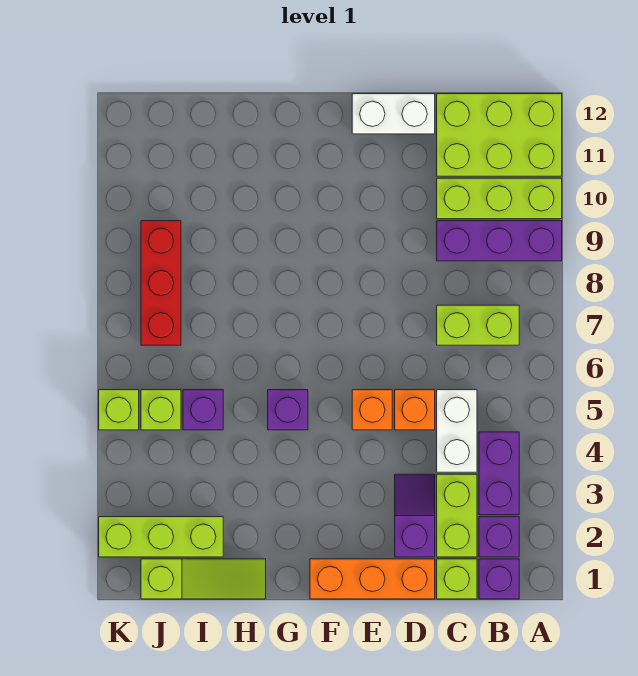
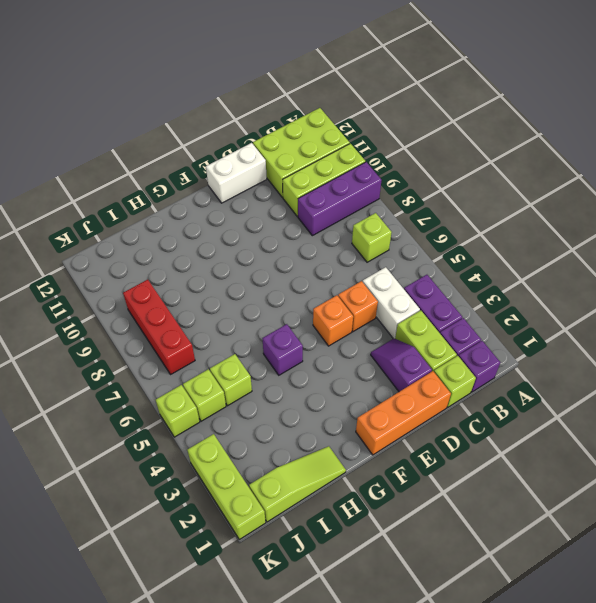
lime brick B7:C7 level 1 -> lime brick B7 level 1
lime brick I2:K2 level 1 -> lime brick K1:K3 level 1
purple brick I5 level 1 -> lime brick I5 level 1

